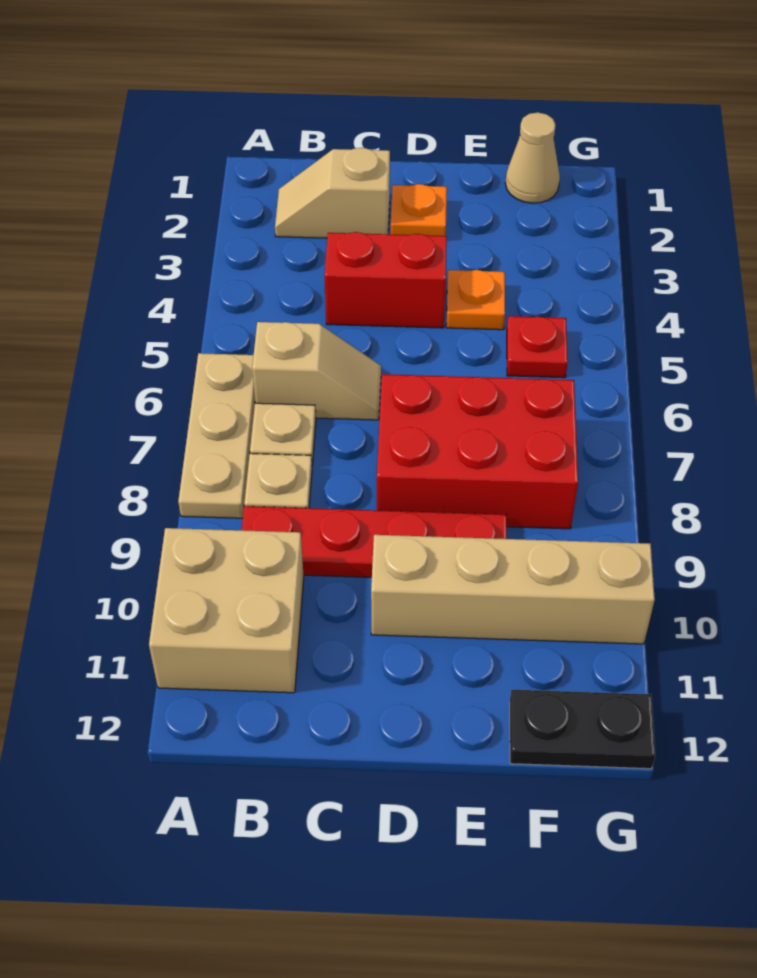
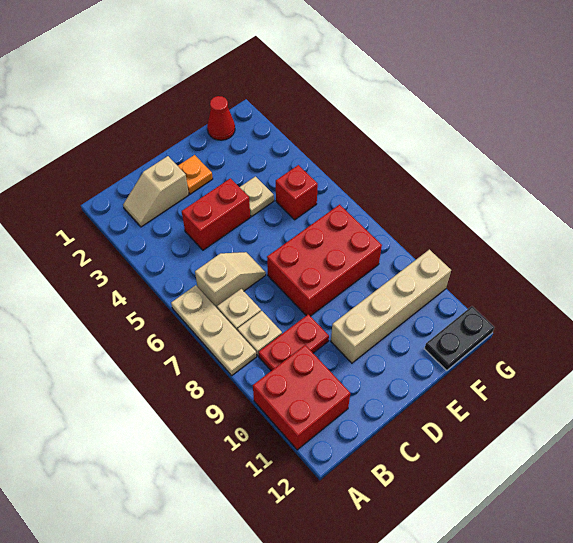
tan brick A10:B11 level 1 -> red brick A10:B11 level 1
red plate B9:E9 level 1 -> red plate B9:C9 level 1
orange plate E4 level 1 -> tan plate E4 level 1
tan cone F1 level 1 -> red cone F1 level 1
red plate F5 level 1 -> red brick F5 level 1

